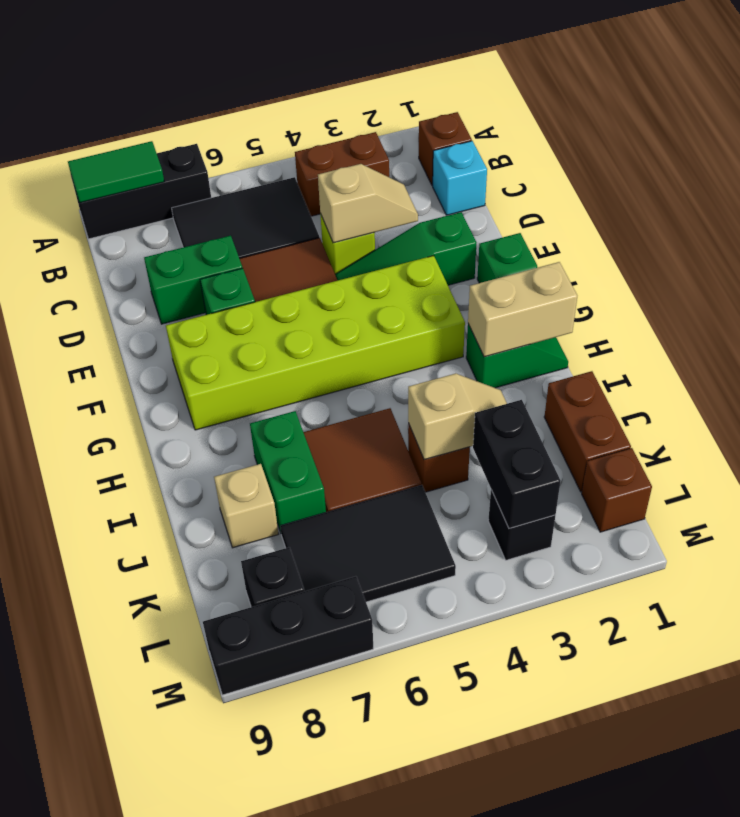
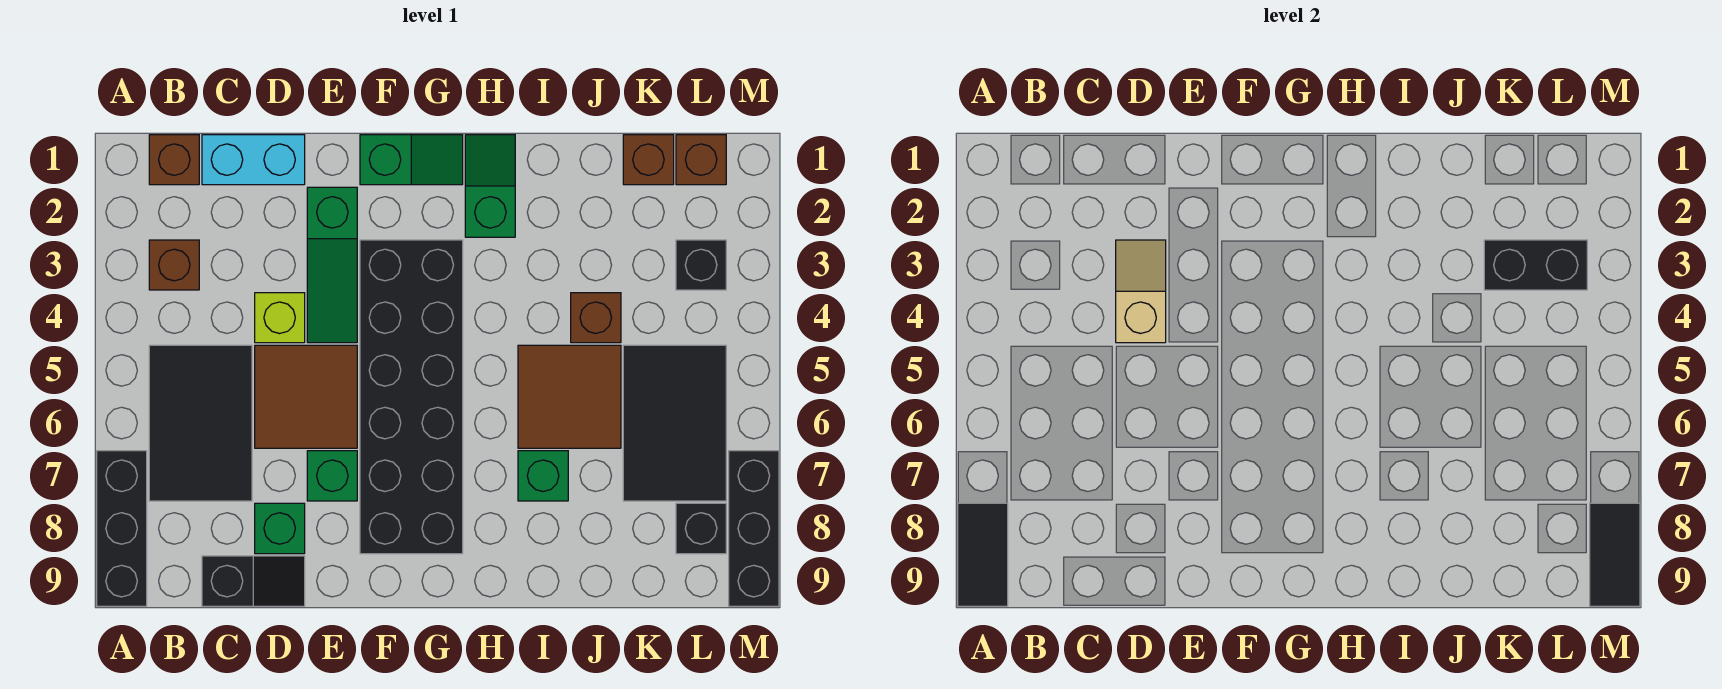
green tile A8:A9 level 2 -> black tile A8:A9 level 2
brown brick B3:B4 level 1 -> brown brick B3 level 1
cyan brick C1 level 1 -> cyan brick C1:D1 level 1
none -> black slope C9:D9 level 1 top C
green brick D7:D8 level 1 -> green brick D8 level 1
lime brick F3:G8 level 1 -> black brick F3:G8 level 1
tan brick H1:H2 level 2 -> none
green brick I7:J7 level 1 -> green brick I7 level 1
brown brick J1:K1 level 1 -> brown brick K1 level 1
tan slope J3:J4 level 2 top 4 -> none
tan brick J8 level 1 -> none
none -> black tile M8:M9 level 2

